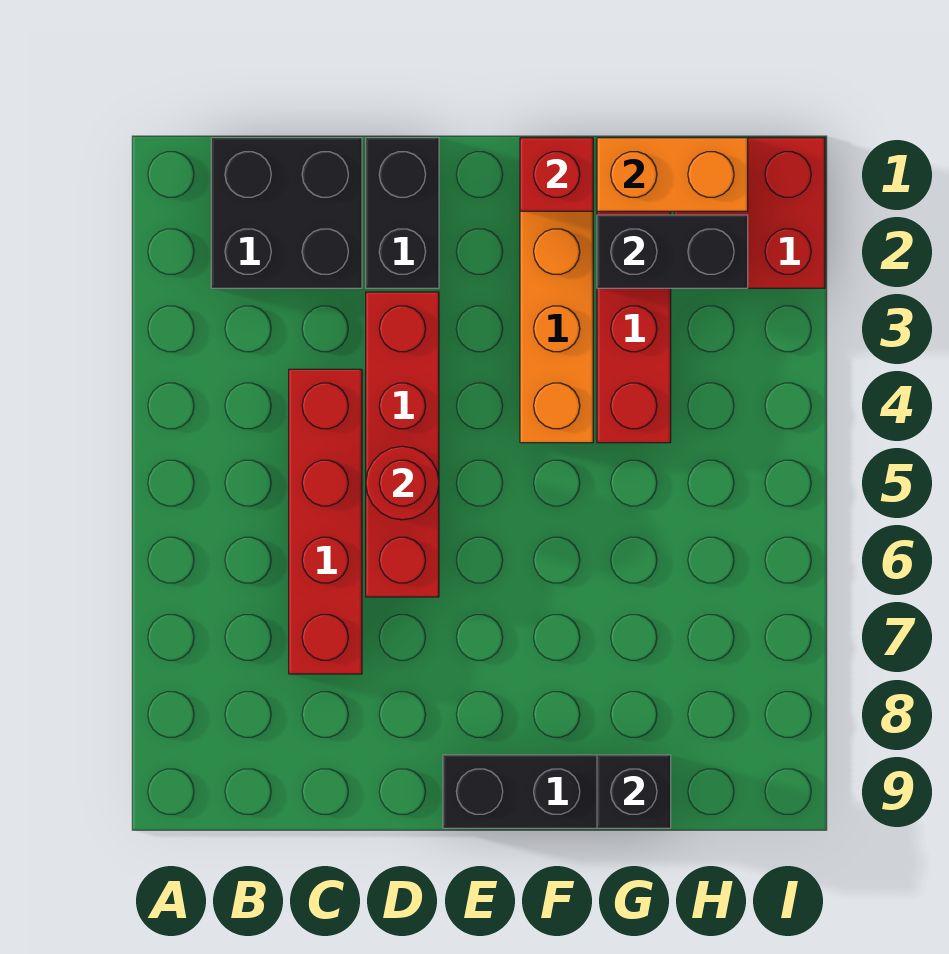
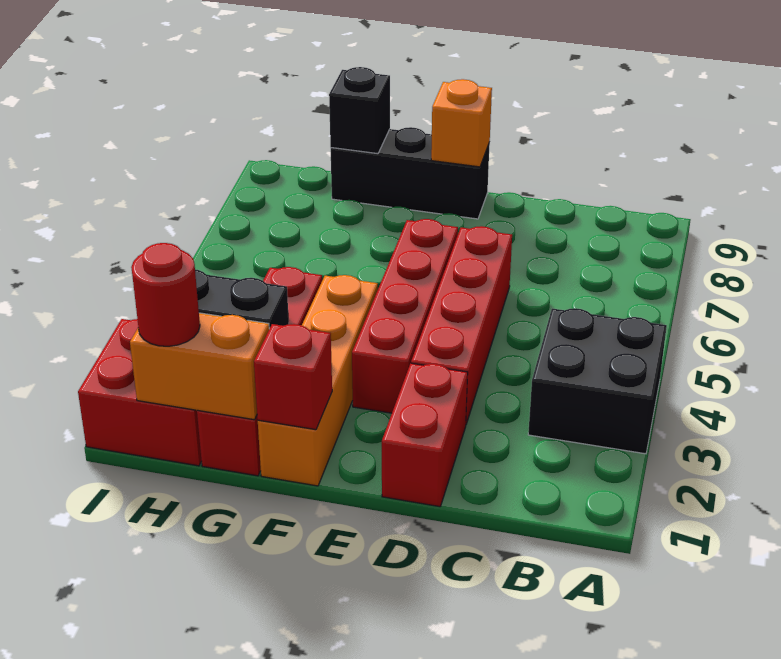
black brick B1:C2 level 1 -> black brick A3:B4 level 1
red brick C4:C7 level 1 -> red brick E3:E6 level 1
black brick D1:D2 level 1 -> red brick D1:D2 level 1
red round brick D5 level 2 -> red round brick H1 level 3
none -> orange brick E9 level 2

